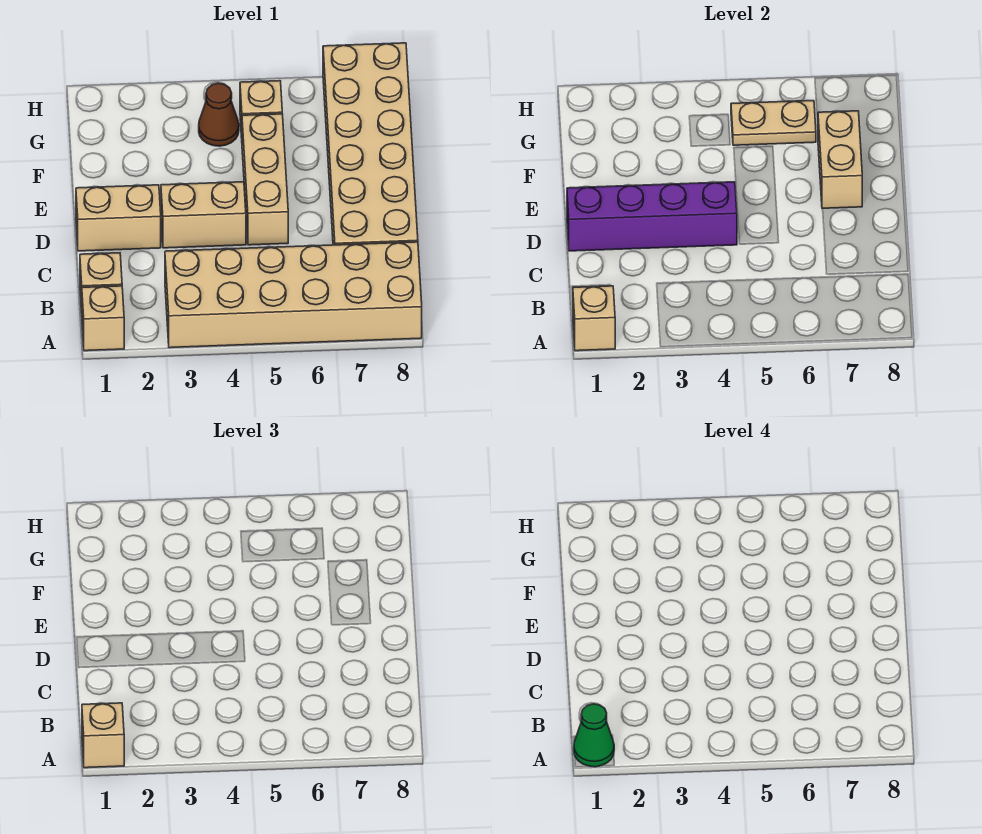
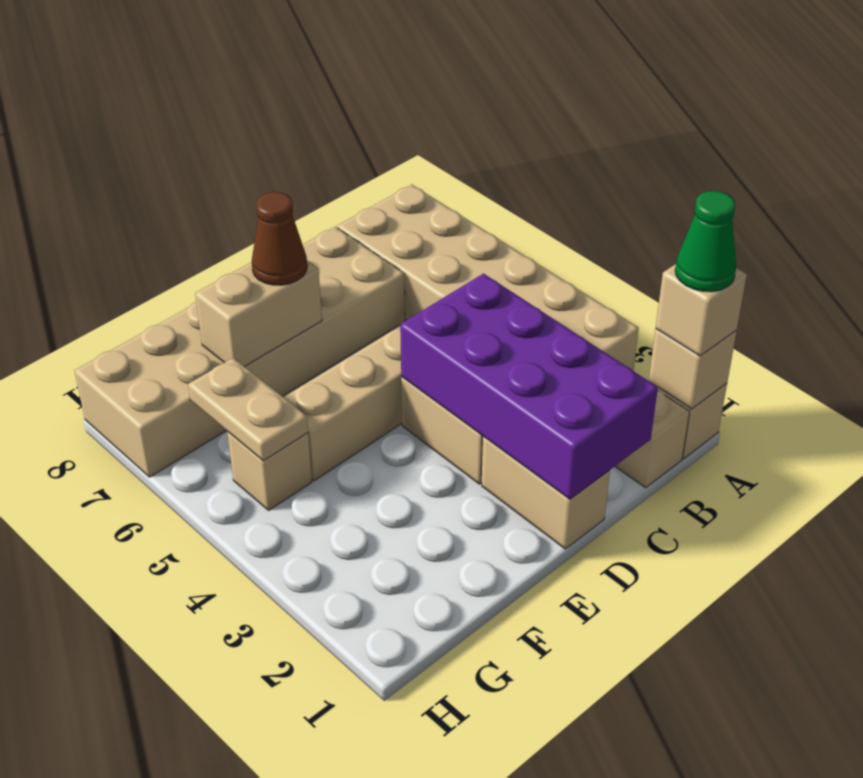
purple brick D1:D4 level 2 -> purple brick C1:D4 level 2
brown cone G4 level 1 -> brown cone E7 level 3

